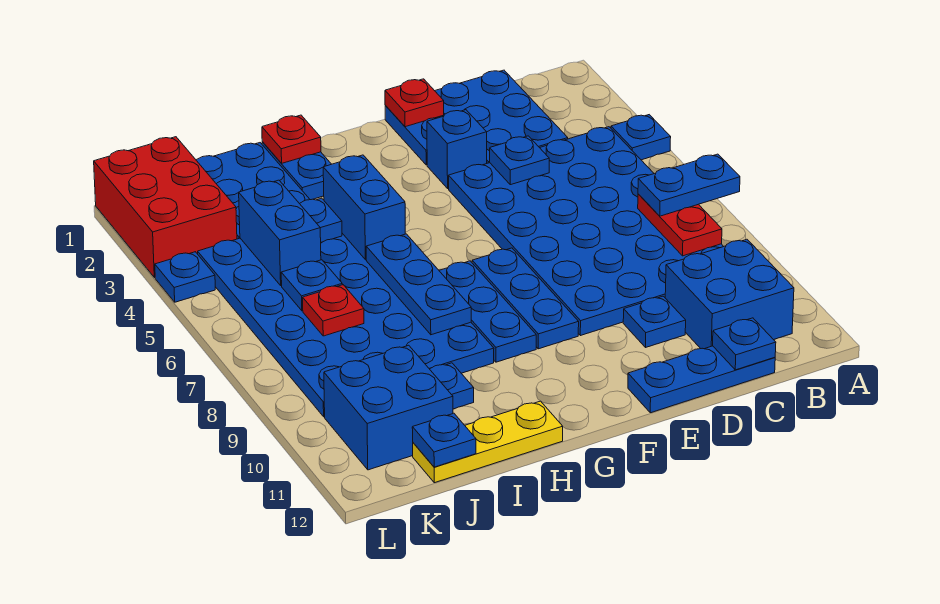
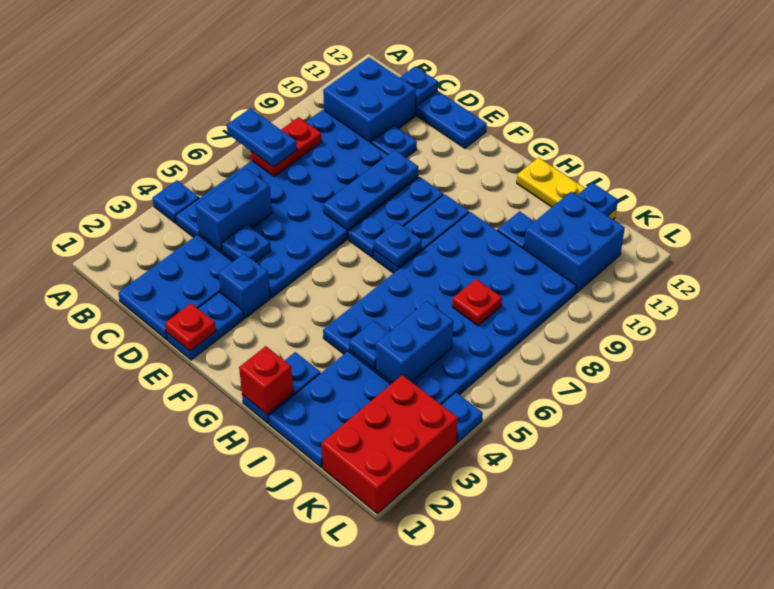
red plate H1 level 2 -> red brick H1 level 2
blue brick H4:H5 level 2 -> blue brick C4:C5 level 2
blue plate H6:H8 level 2 -> blue plate E7:E9 level 2
blue plate J6 level 2 -> blue plate G7 level 2

